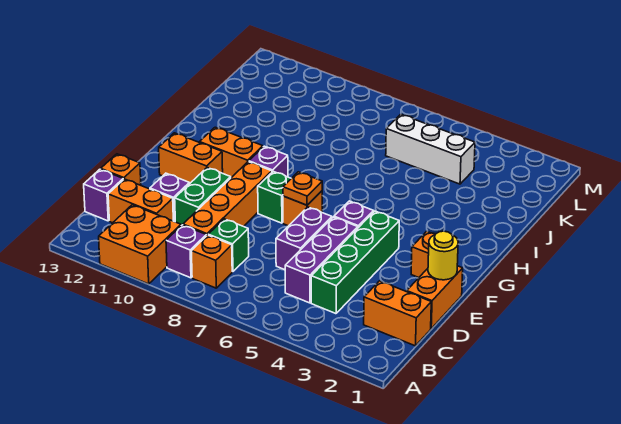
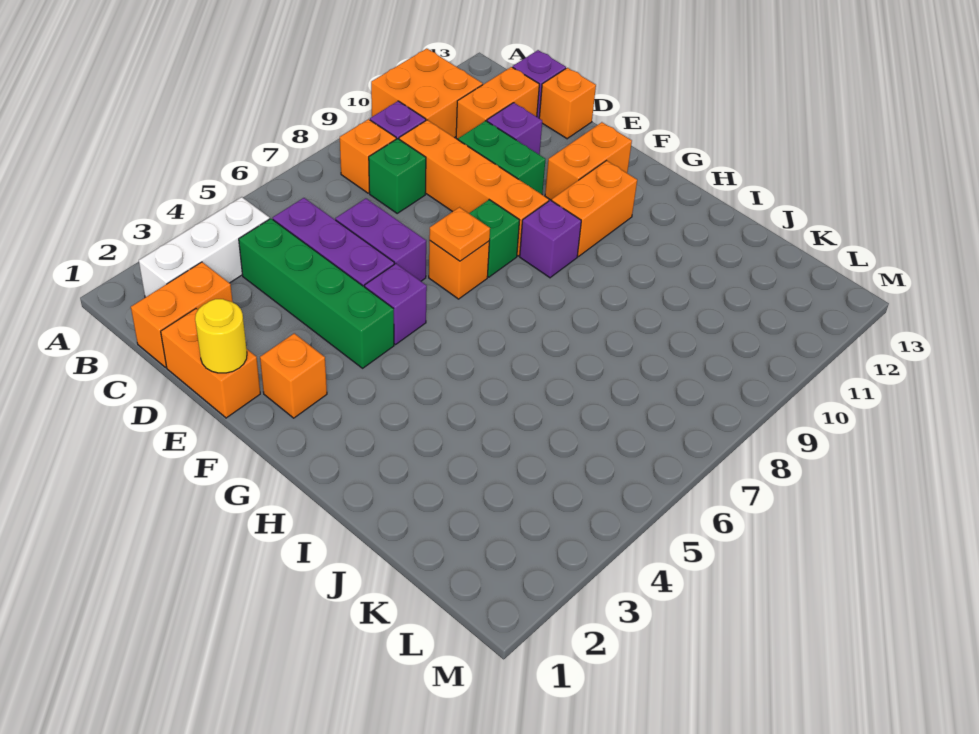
white brick K4:K6 level 1 -> white brick B2:B4 level 1

